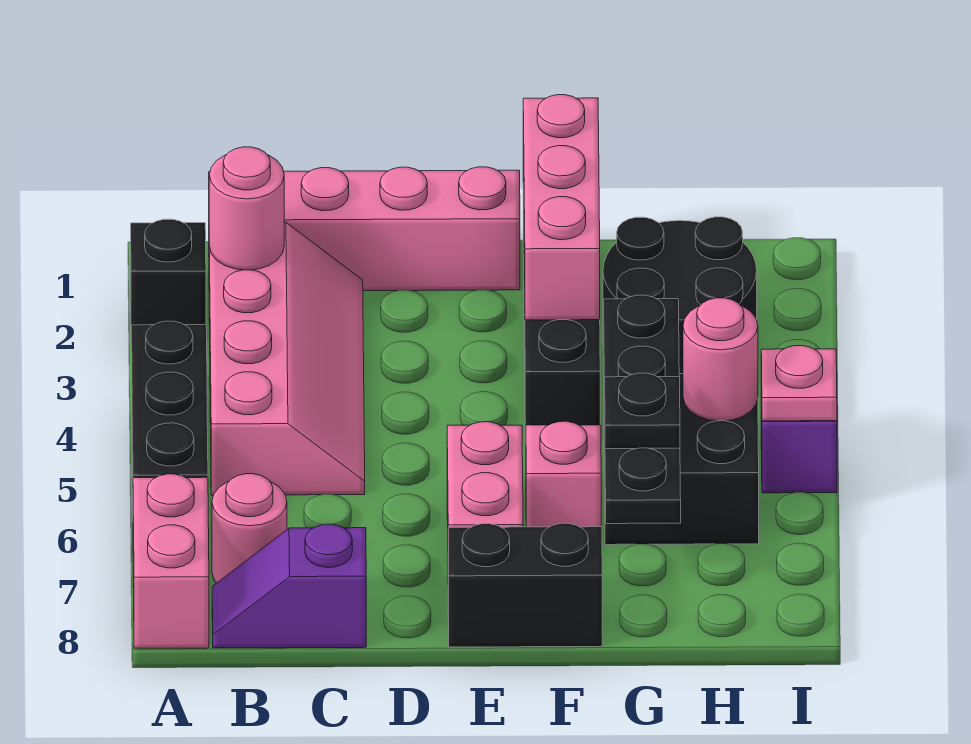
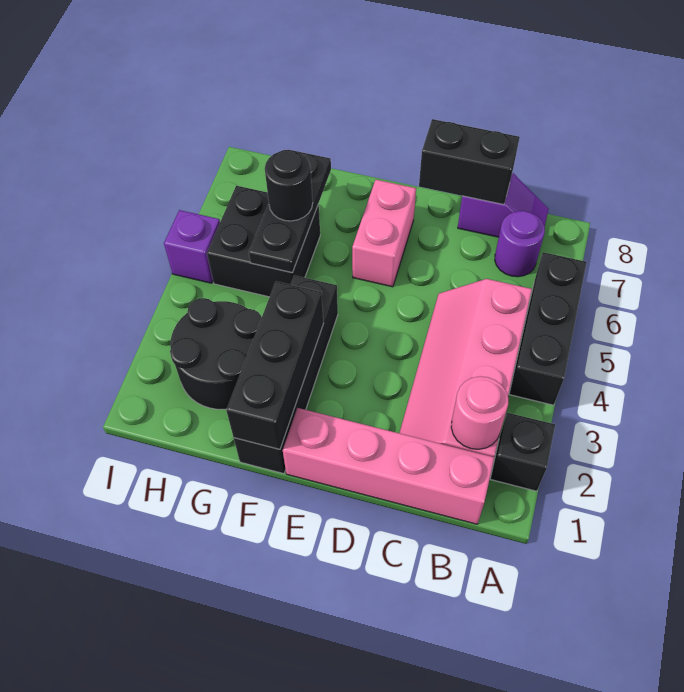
pink brick A7:A8 level 1 -> none
pink round brick B7 level 1 -> purple round brick B7 level 1
black brick E8:F8 level 1 -> black brick C8:D8 level 2
pink brick F1:F3 level 2 -> black brick F1:F3 level 2
pink brick F6 level 1 -> none
black plate G4:G7 level 2 -> black plate G5:G7 level 2
black plate G6 level 3 -> black round brick G6 level 3
pink round brick H5 level 2 -> none
pink plate I5 level 2 -> none

